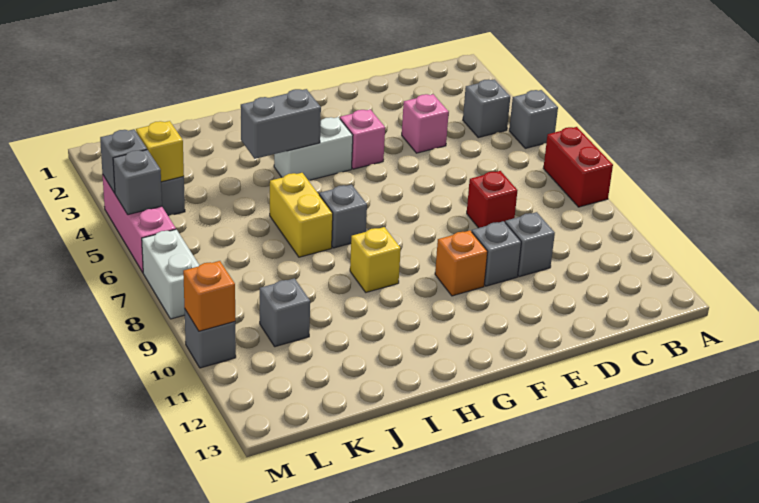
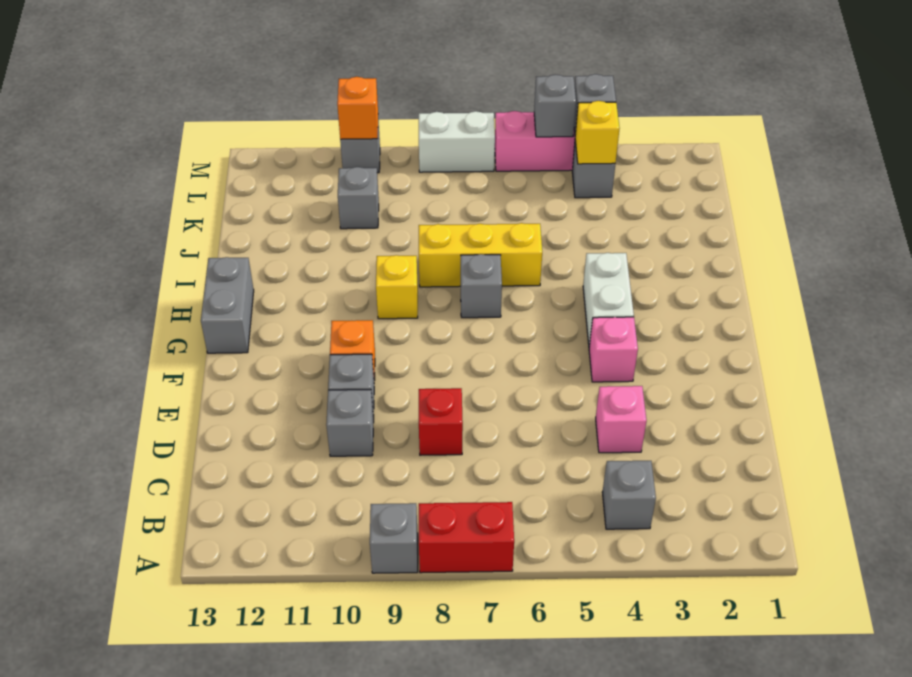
grey brick A5 level 1 -> grey brick A9 level 1
grey brick H4:I4 level 2 -> grey brick G13:H13 level 1
yellow brick I6:I7 level 1 -> yellow brick I6:I8 level 1

